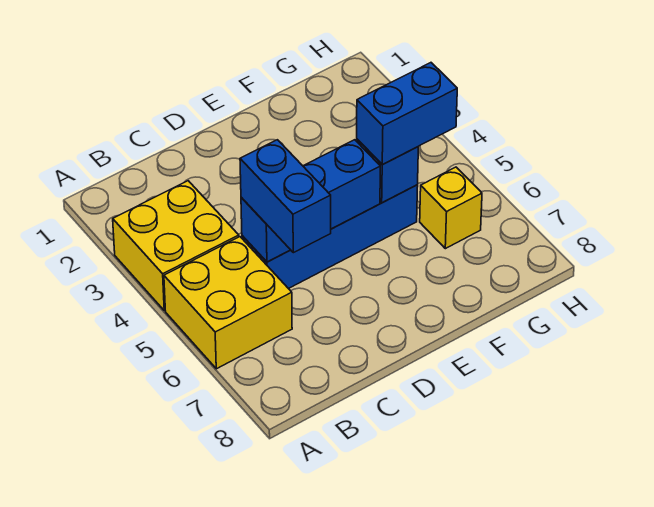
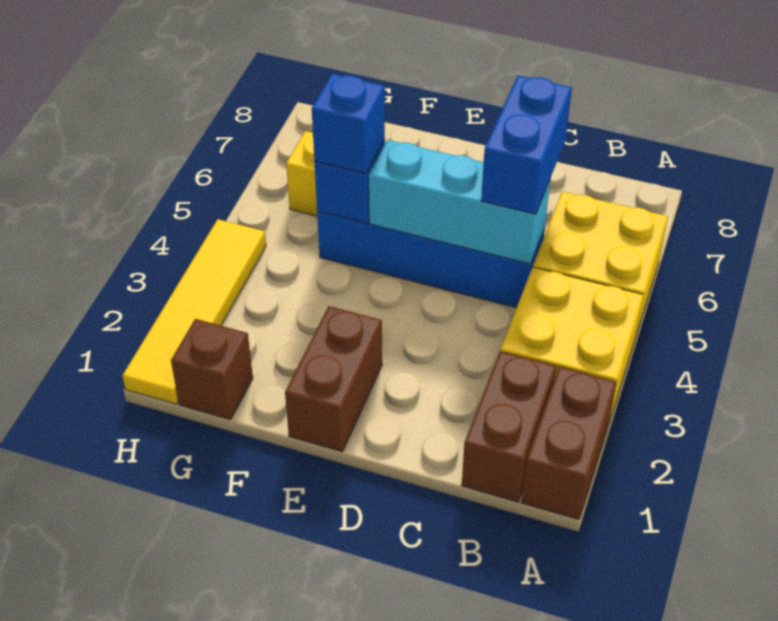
none -> brown brick A1:A2 level 1
none -> brown brick B1:B2 level 1
blue brick C5:E5 level 2 -> cyan brick C5:E5 level 2
none -> brown brick E1:E2 level 1
blue brick F5:G5 level 3 -> blue brick F5 level 3
none -> brown brick G1 level 1
none -> yellow tile H1:H4 level 1

